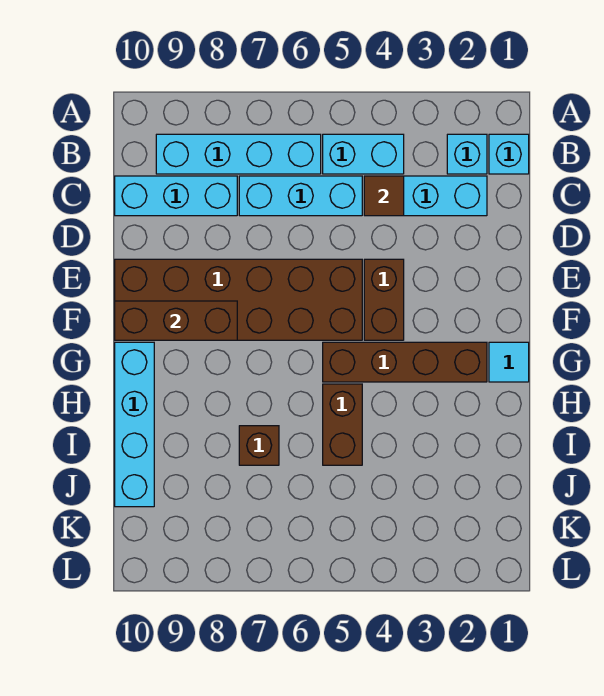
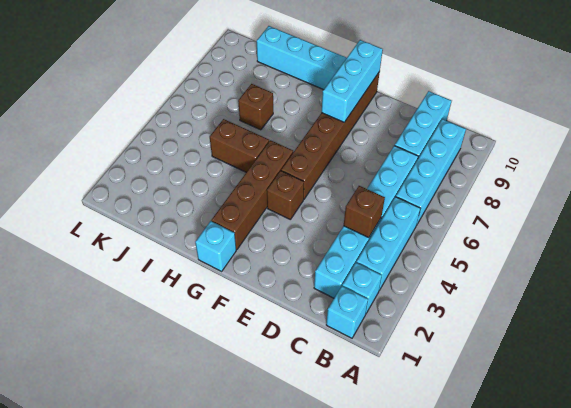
cyan brick B4:B5 level 1 -> cyan brick B3:B5 level 1
brown tile C4 level 2 -> brown brick C4 level 2
brown brick E4:F4 level 1 -> brown brick F4 level 1
brown brick E5:F10 level 1 -> brown brick F5:F10 level 1
brown brick F8:F10 level 2 -> cyan brick F8:F10 level 2
cyan tile G1 level 1 -> cyan brick G1 level 1

